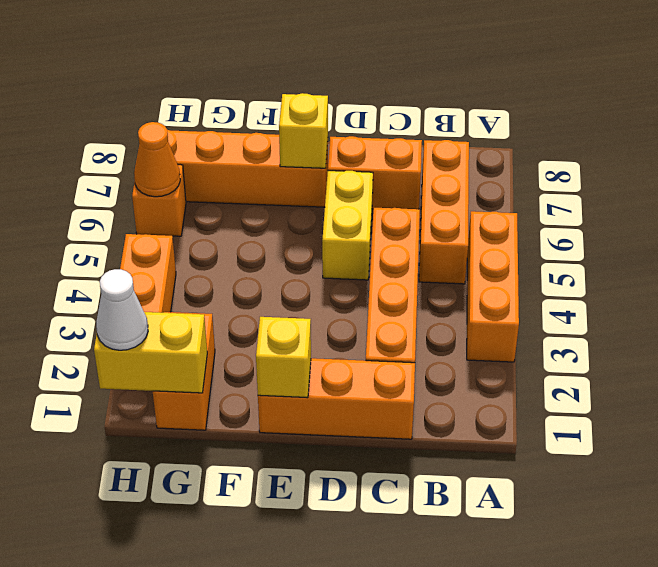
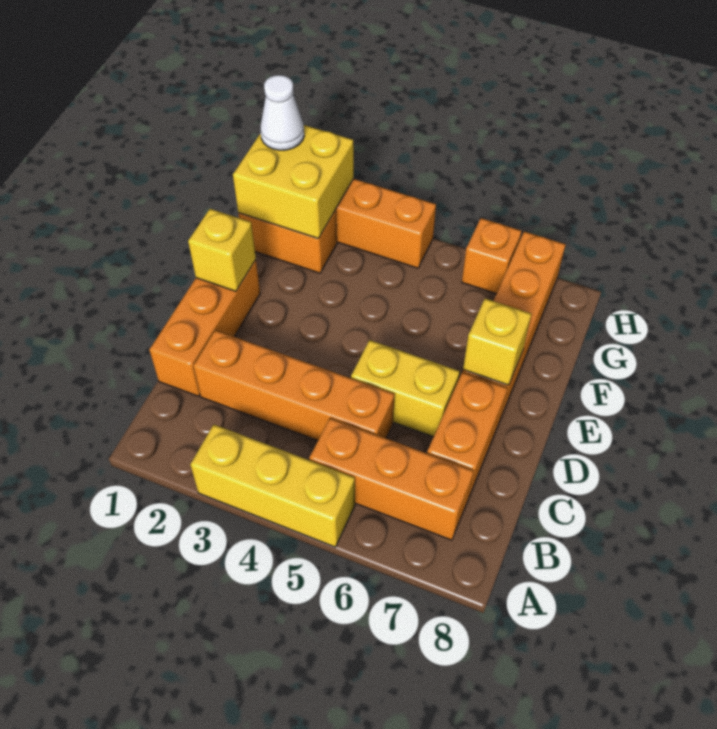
orange brick A3:A5 level 1 -> yellow brick A3:A5 level 1
yellow brick G1:H1 level 2 -> yellow brick G1:H2 level 2
orange cone H6 level 2 -> none

